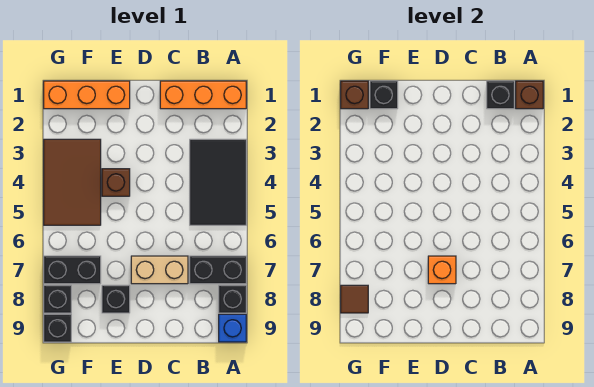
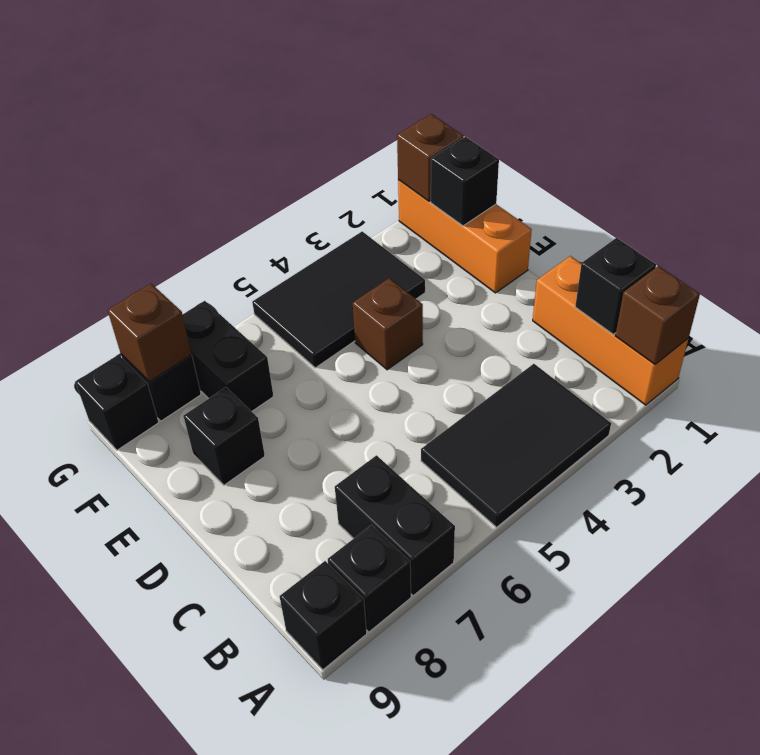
blue brick A9 level 1 -> black brick A9 level 1
tan brick C7:D7 level 1 -> none
orange brick D7 level 2 -> none
brown tile F3:G5 level 1 -> black tile F3:G5 level 1
brown tile G8 level 2 -> brown brick G8 level 2

